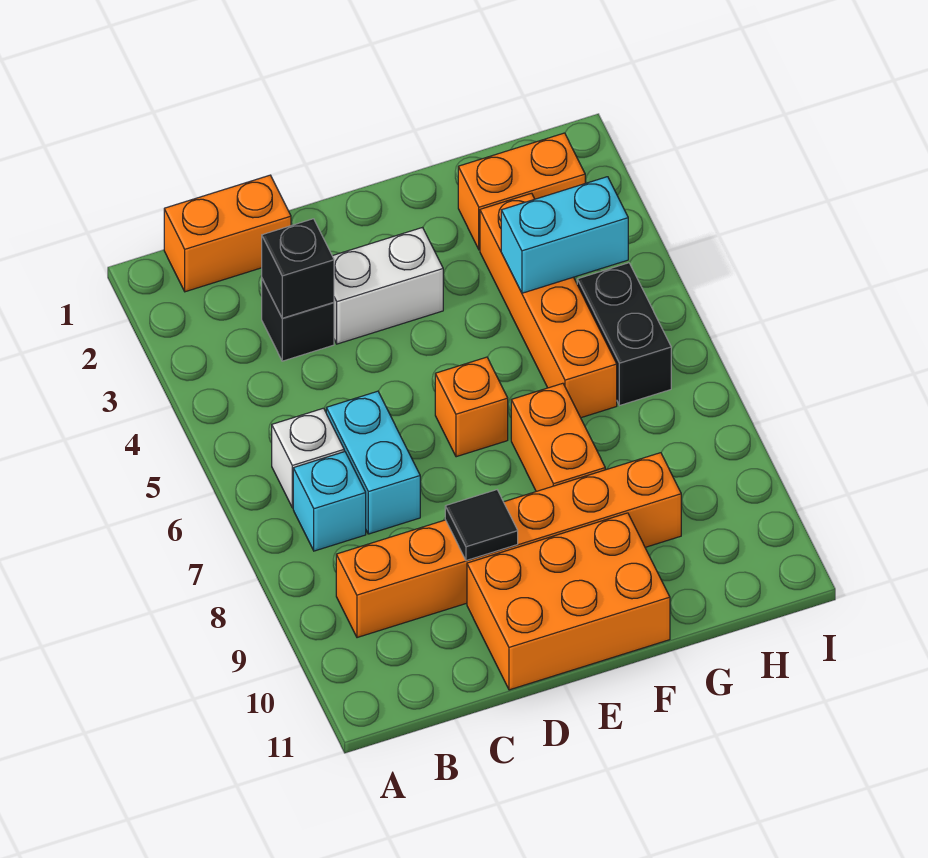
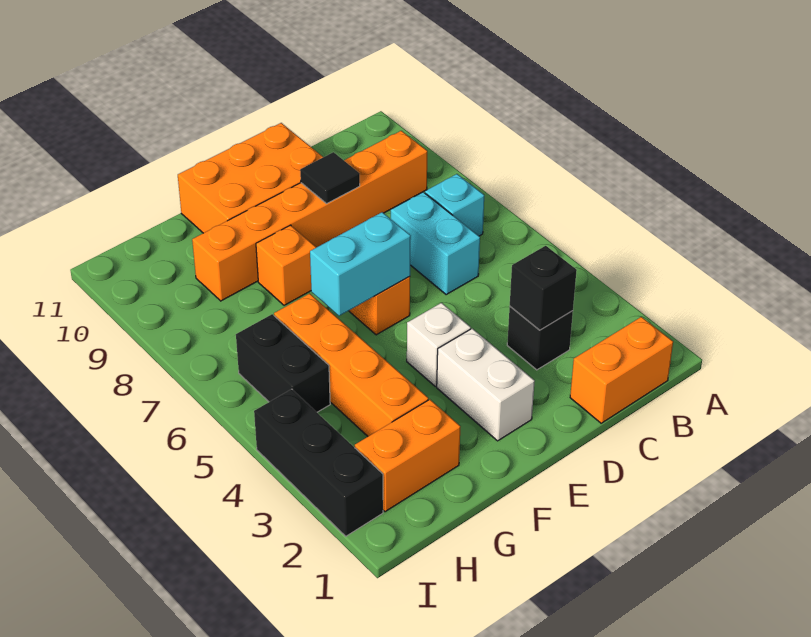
white brick B6 level 1 -> white brick E4 level 1
white brick D3:E3 level 1 -> white brick E2:E3 level 1
orange brick F7:F8 level 1 -> orange brick F8 level 1
cyan brick G4:H4 level 2 -> cyan brick E6:F6 level 2
none -> black brick I2:I4 level 1

